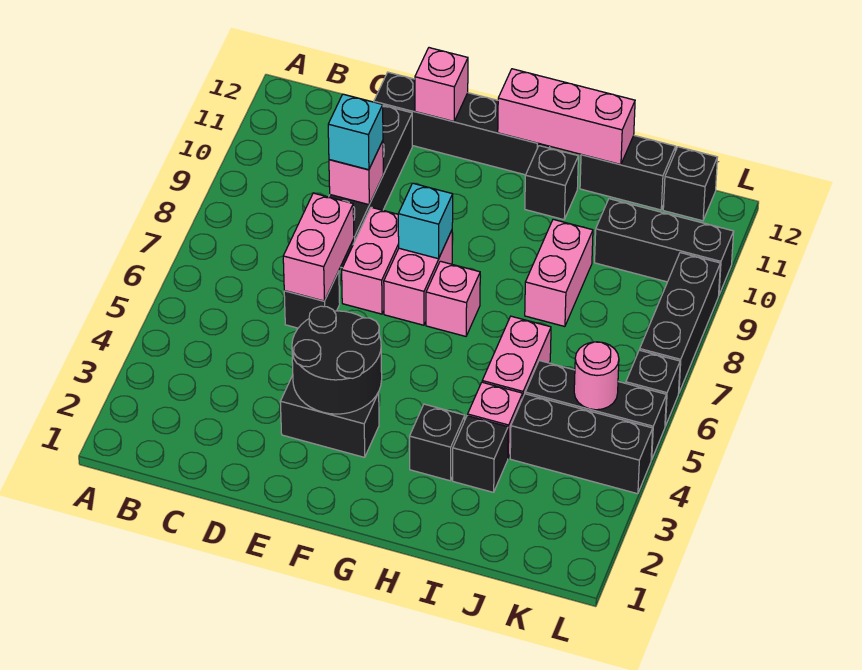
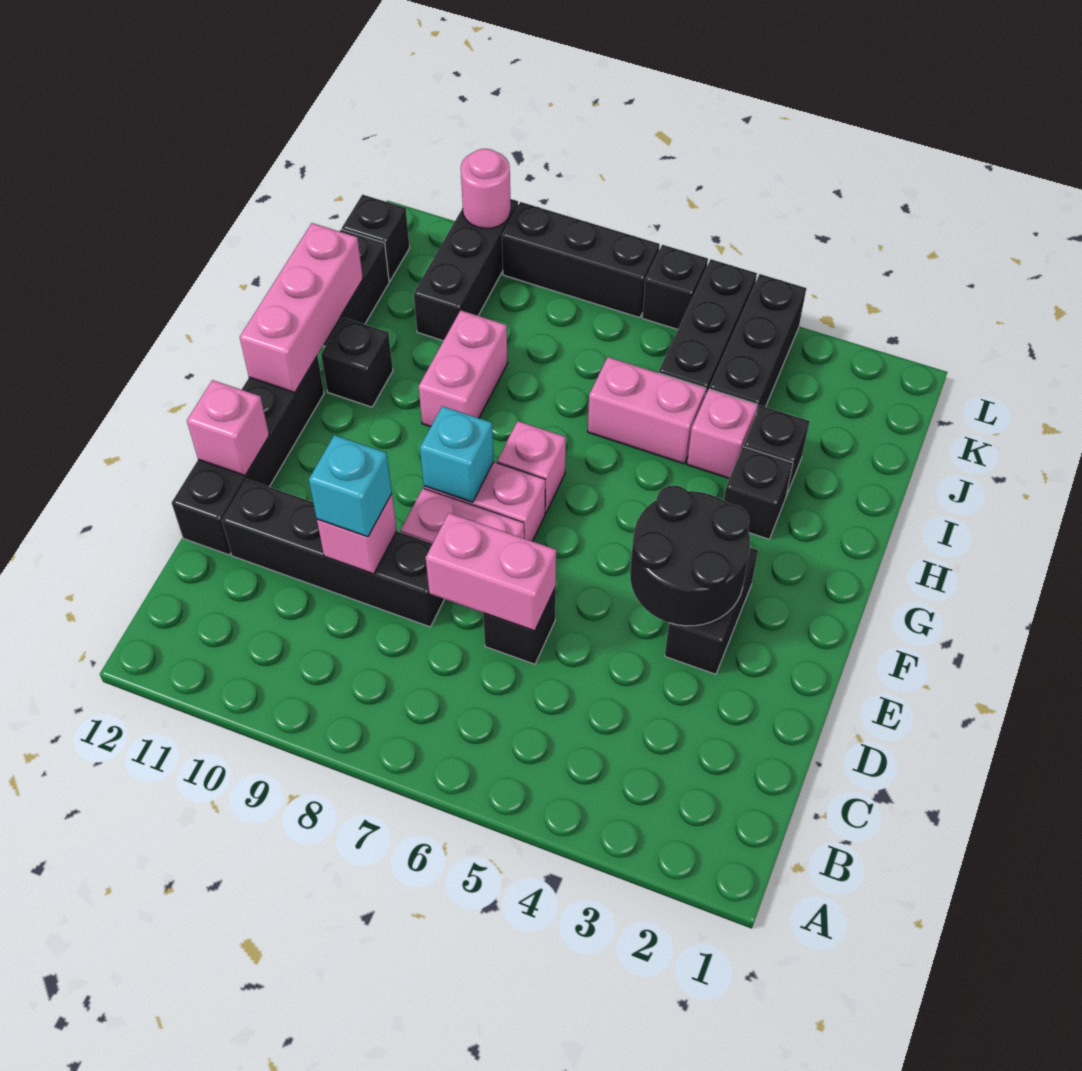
pink brick I8:I9 level 1 -> pink brick H9:I9 level 1
pink round brick K5 level 2 -> pink round brick L10 level 2

